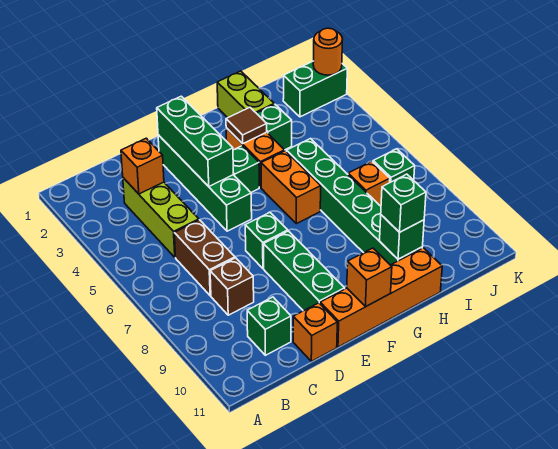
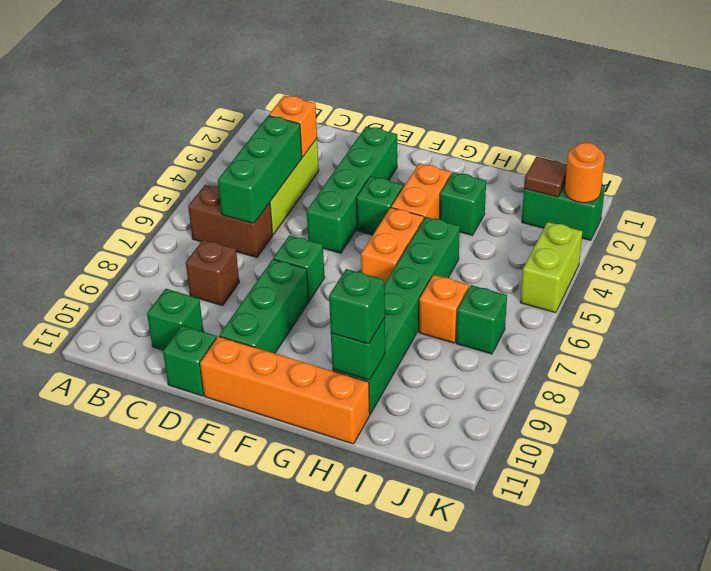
brown brick C6:C7 level 1 -> brown brick B6:C6 level 1
orange brick D11 level 1 -> green brick D11 level 1
green brick E2:E4 level 2 -> green brick C4:C6 level 2
orange brick F11 level 2 -> none
brown tile G3 level 2 -> brown tile J2 level 2
lime brick H1:H2 level 1 -> lime brick K4:K5 level 1

